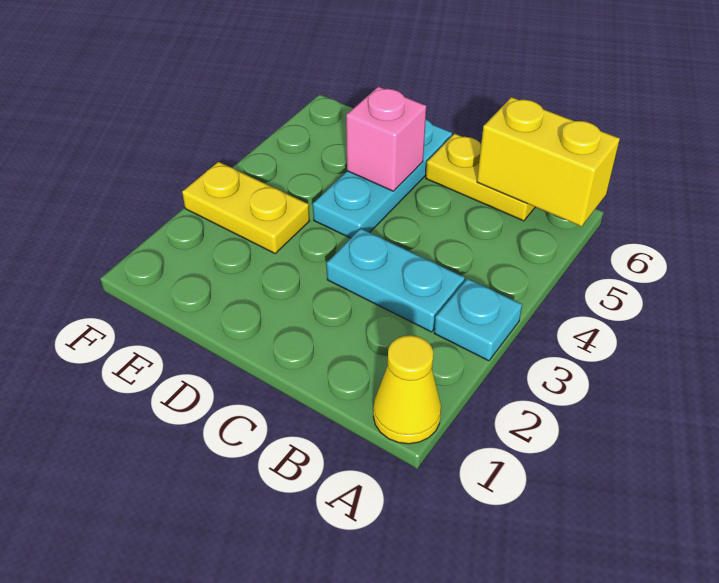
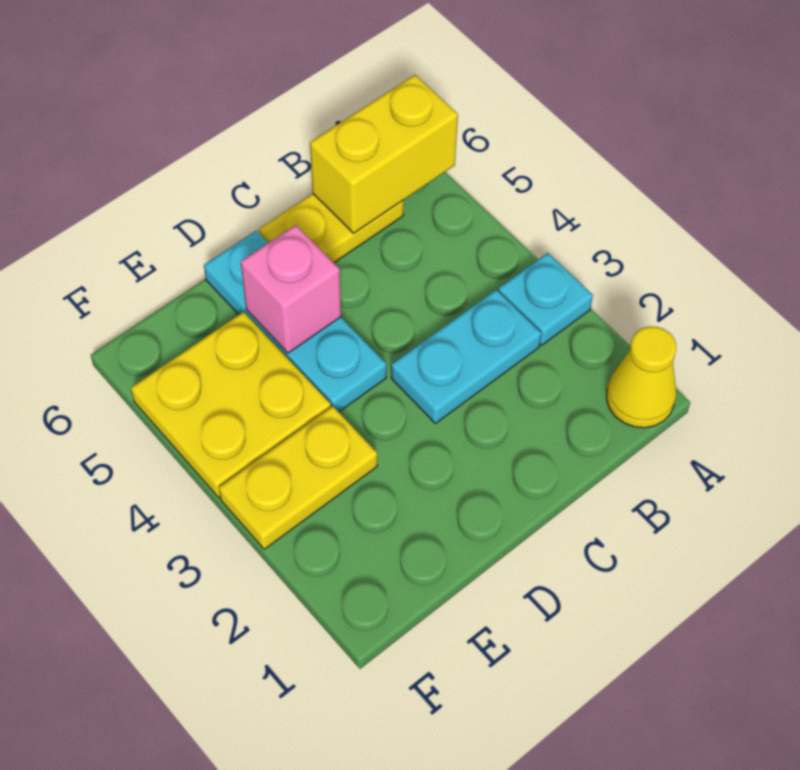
none -> yellow plate E4:F5 level 1

